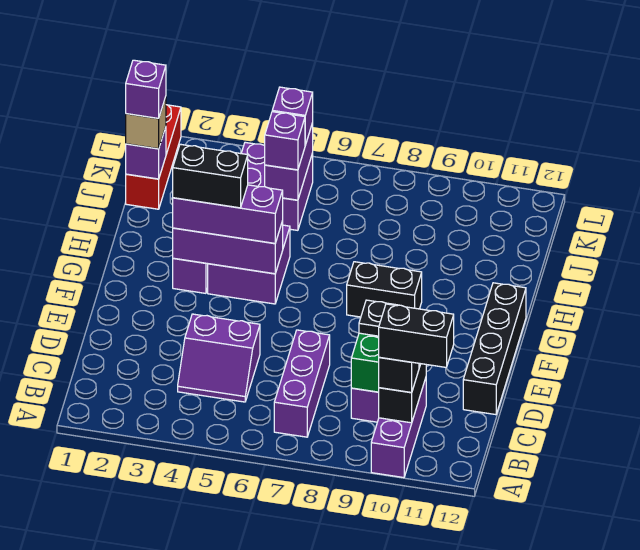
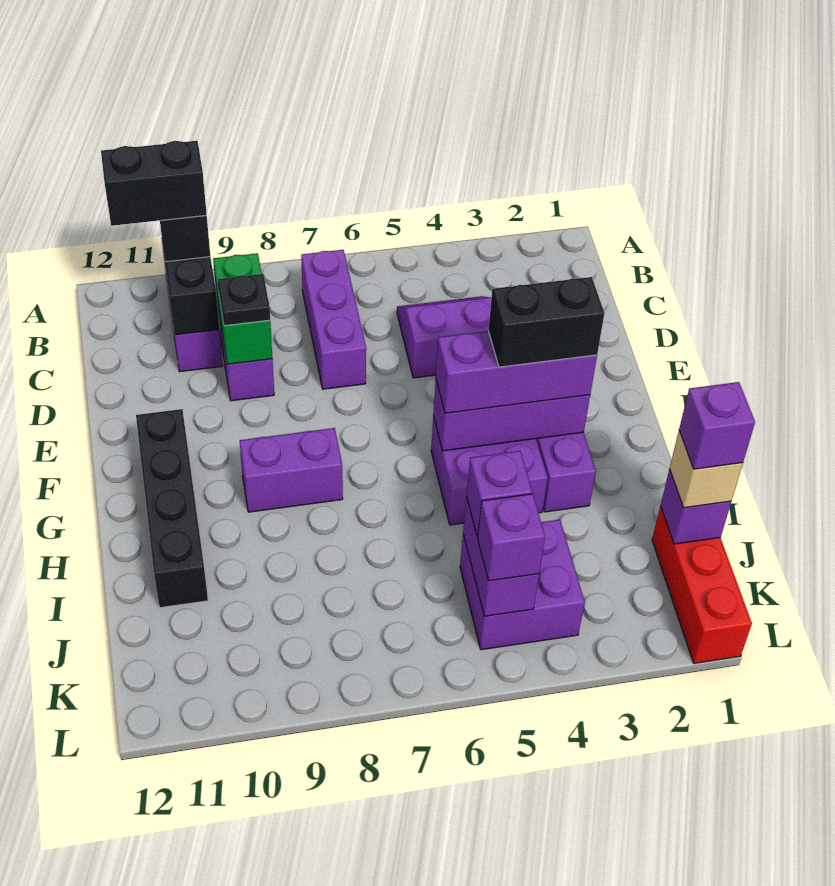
black brick D12:G12 level 1 -> black brick F11:I11 level 1
black brick G8:G9 level 1 -> purple brick G8:G9 level 1

